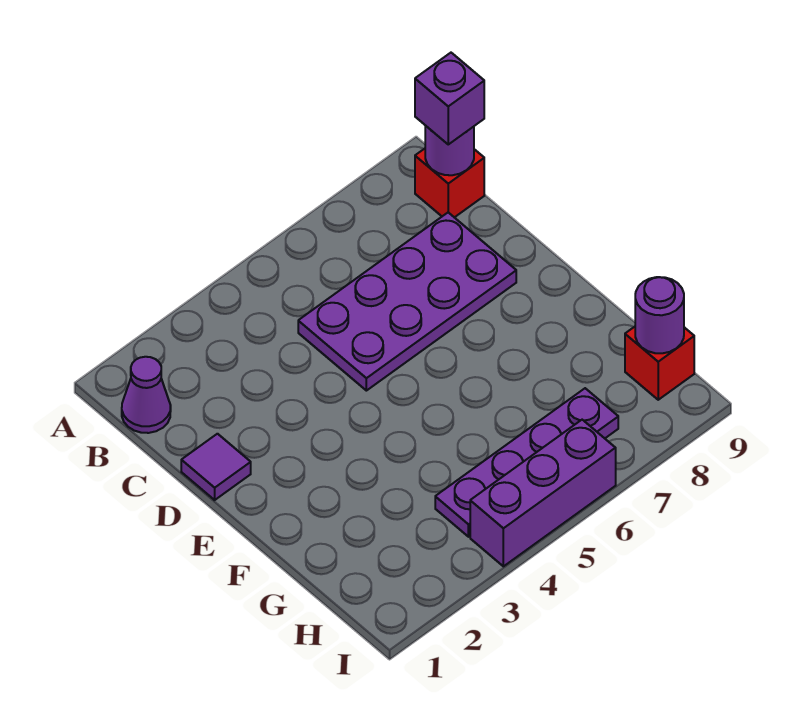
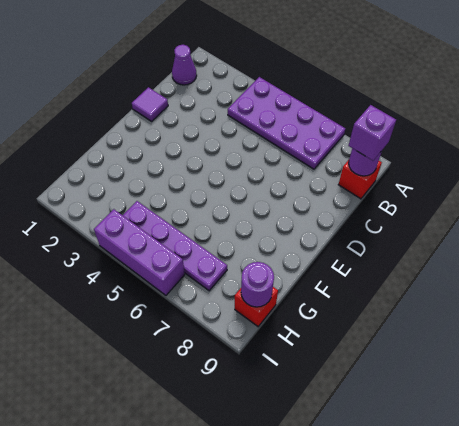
purple plate C5:D8 level 1 -> purple plate A4:B7 level 1

